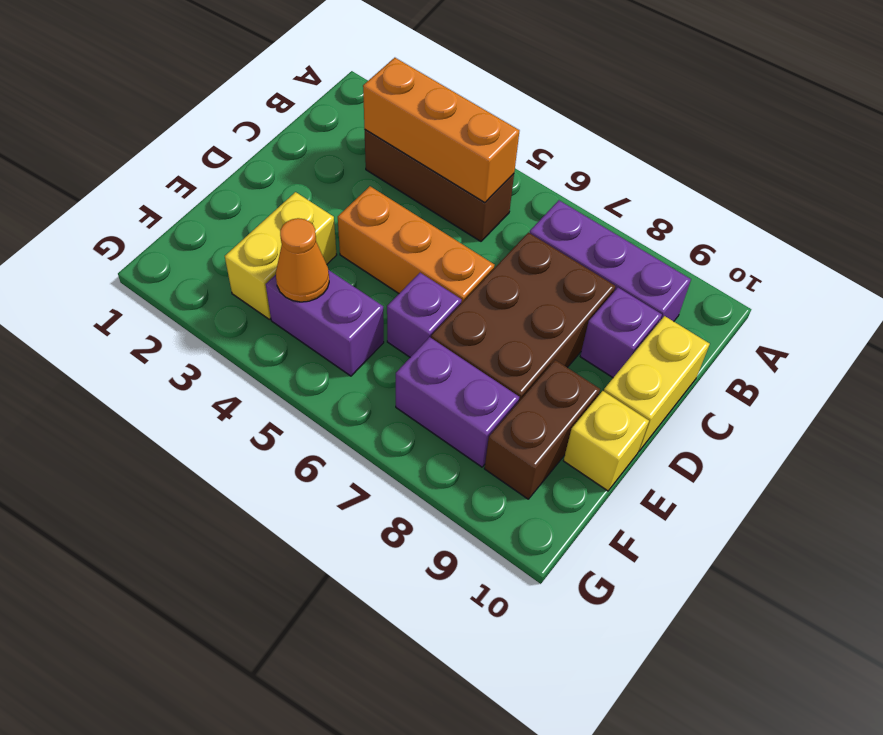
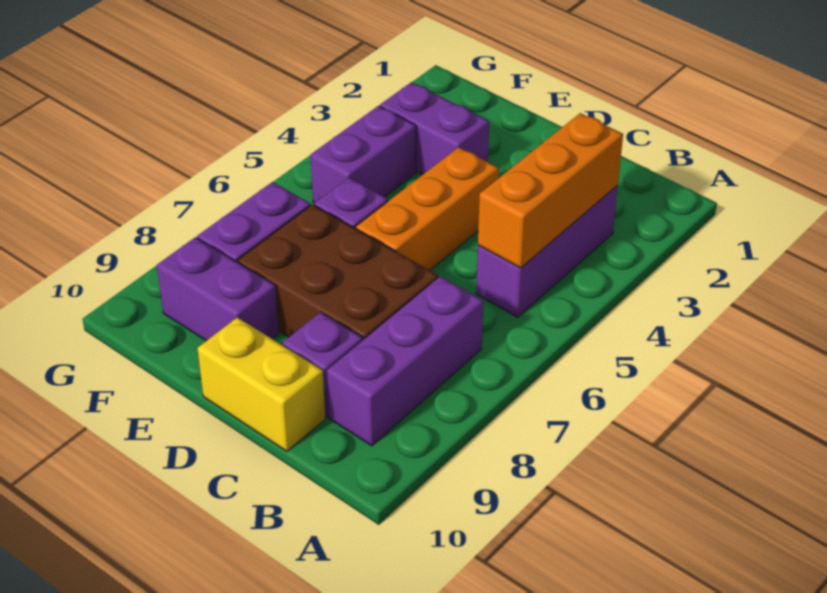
brown brick B3:B5 level 1 -> purple brick B3:B5 level 1
yellow brick E3:F3 level 1 -> purple brick E3:F3 level 1
brown brick E9:F9 level 1 -> purple brick E9:F9 level 1
yellow brick E10 level 1 -> none
orange cone F4 level 2 -> none

